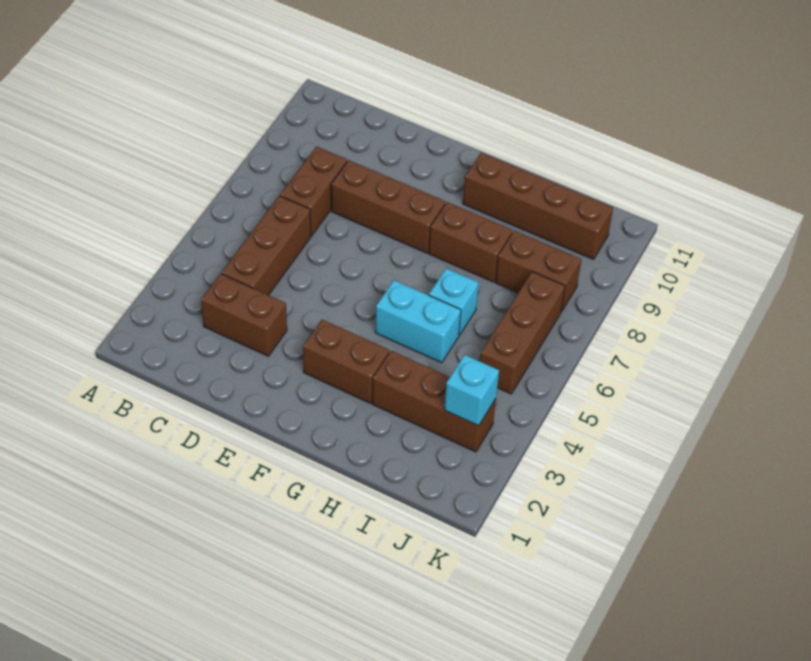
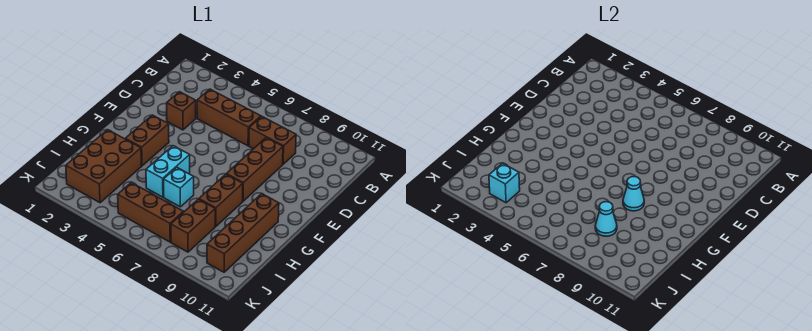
brown brick C3:D3 level 1 -> brown brick D3 level 1
none -> cyan cone G8 level 2
brown brick H3:J3 level 1 -> brown brick H2:J3 level 1
none -> cyan cone I8 level 2

